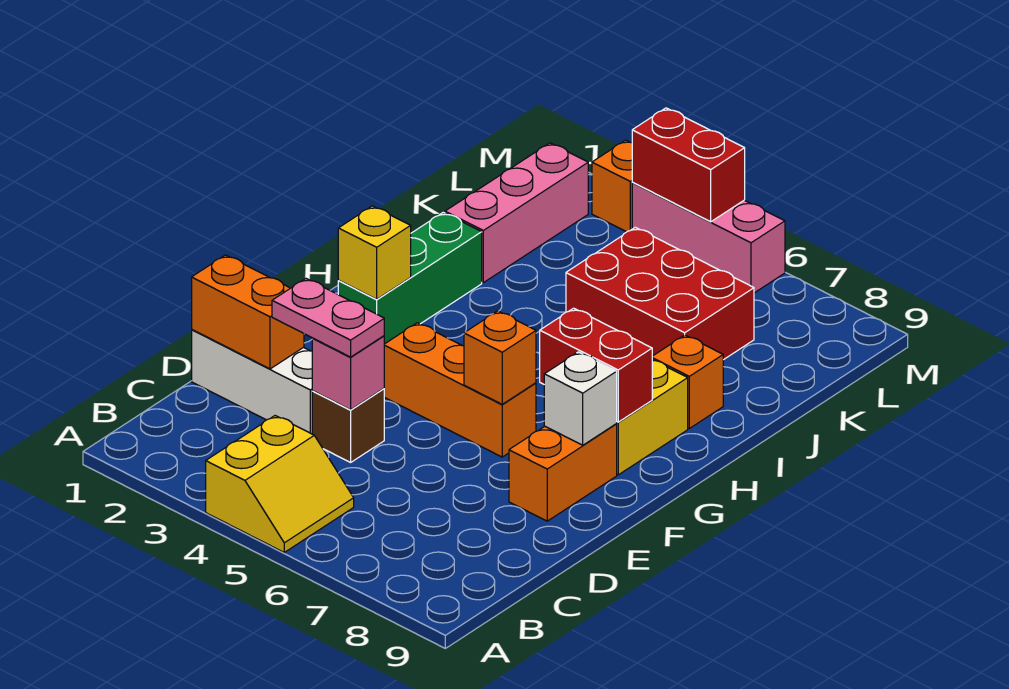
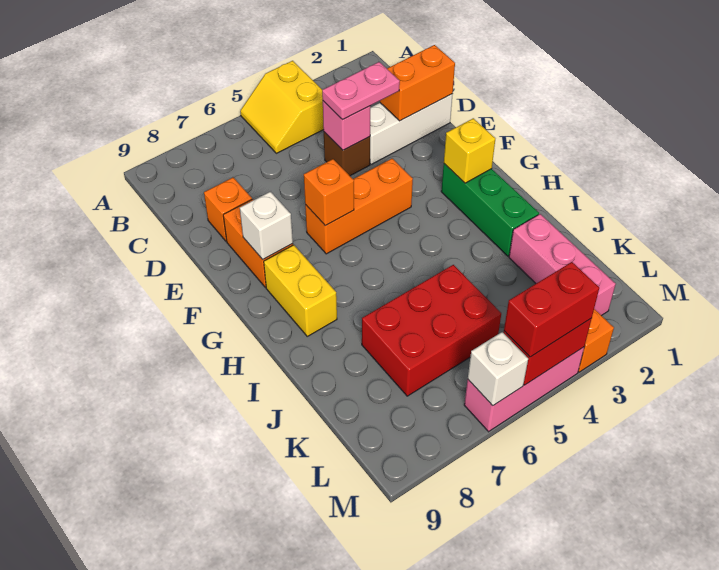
red brick G7:G8 level 2 -> red brick M4:M5 level 3
orange brick I8 level 1 -> orange brick D8 level 1
none -> white brick M6 level 2

